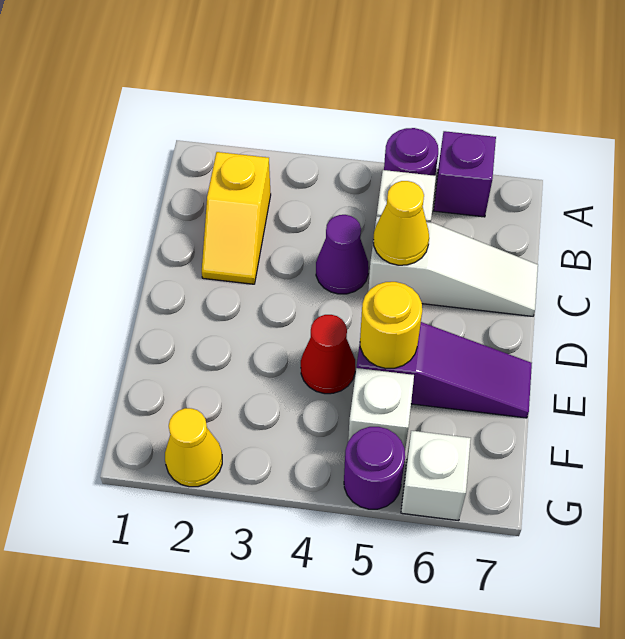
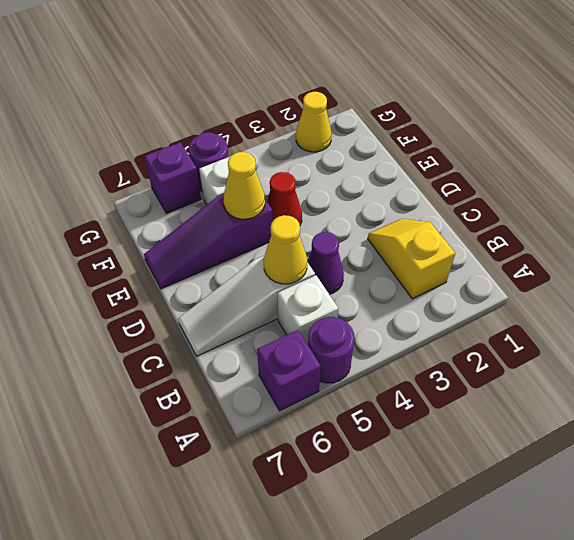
yellow round brick E5 level 2 -> yellow cone E5 level 2
white brick G6 level 1 -> purple brick G6 level 1

